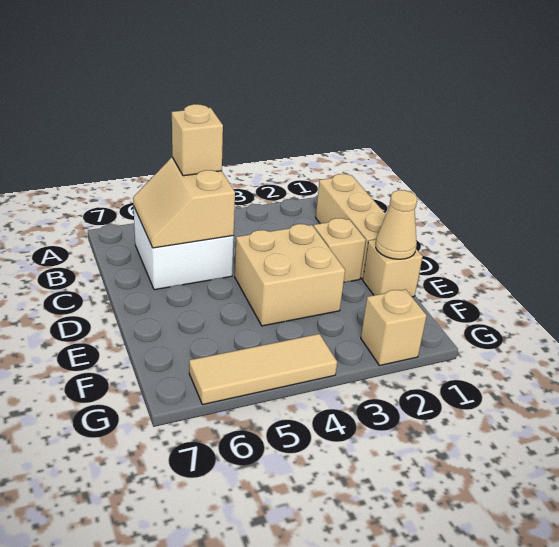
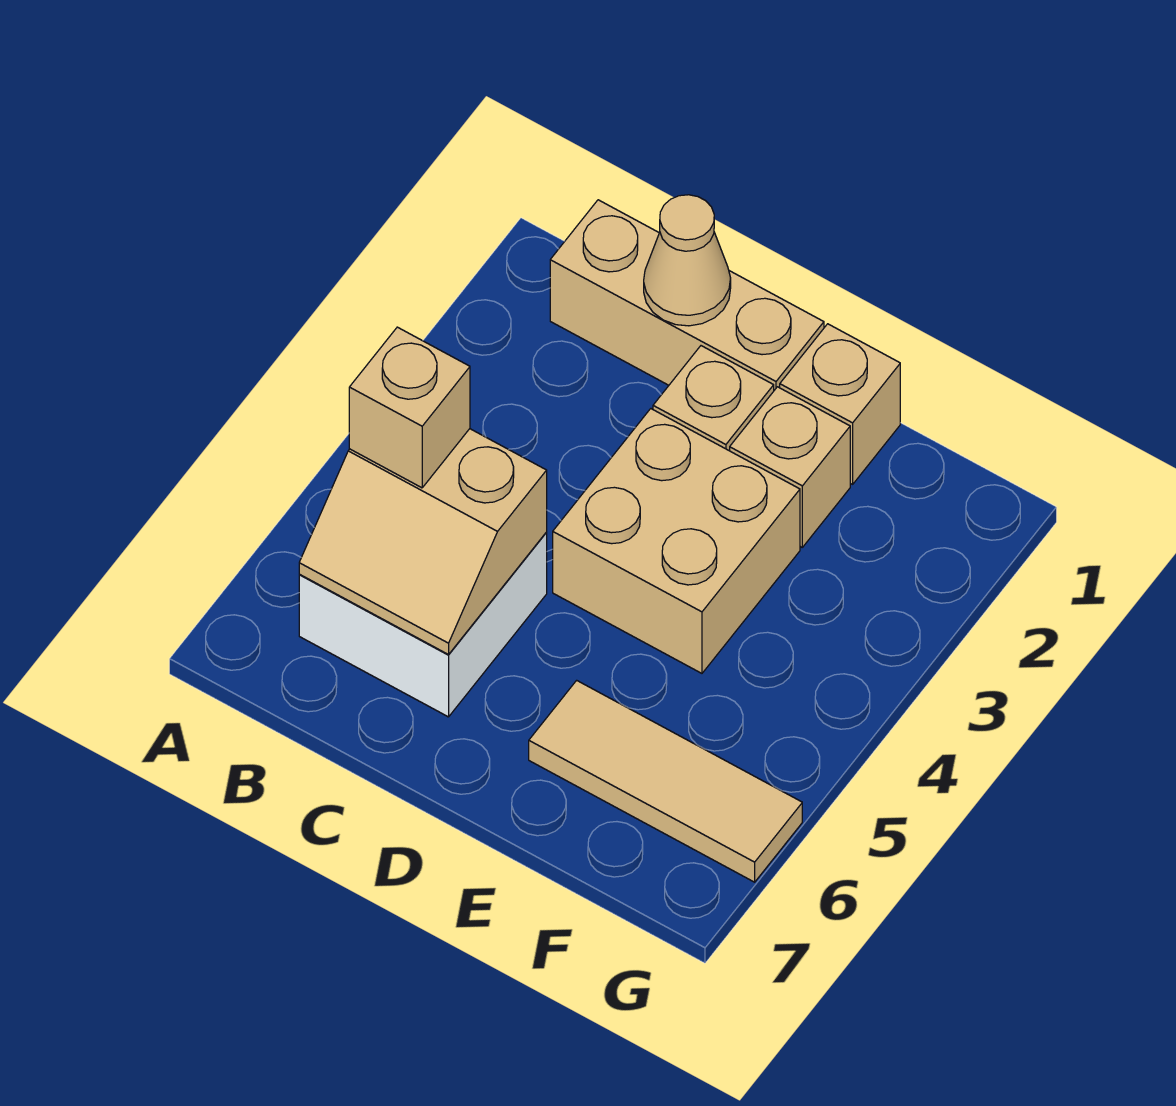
tan cone E1 level 2 -> tan cone C1 level 2
tan brick G2 level 1 -> tan brick E2 level 1
tan tile G4:G6 level 1 -> tan tile E6:G6 level 1

